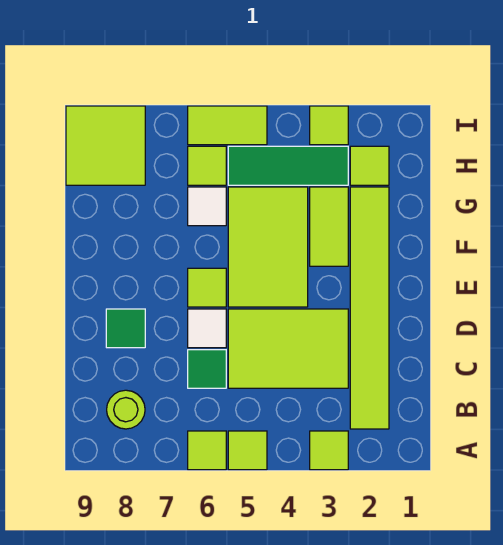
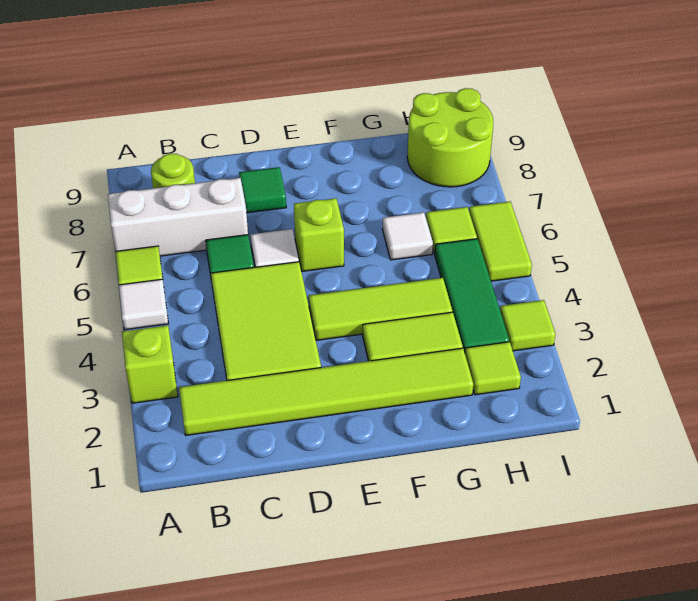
lime tile A3 level 1 -> lime brick A3 level 1
lime tile A5 level 1 -> white tile A5 level 1
none -> white brick A7:C7 level 1
lime tile E4:G5 level 1 -> lime tile E4:G4 level 1
lime tile E6 level 1 -> lime brick E6 level 1
lime tile H8:I9 level 1 -> lime round brick H8:I9 level 1

